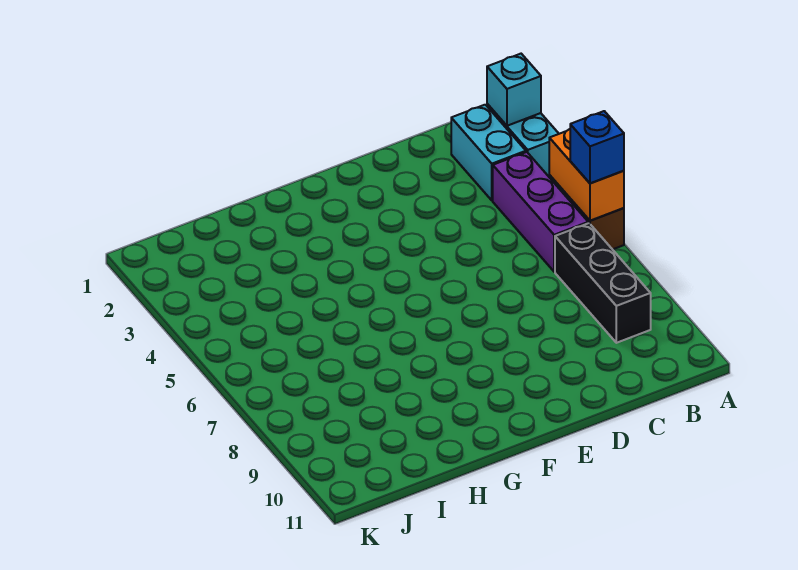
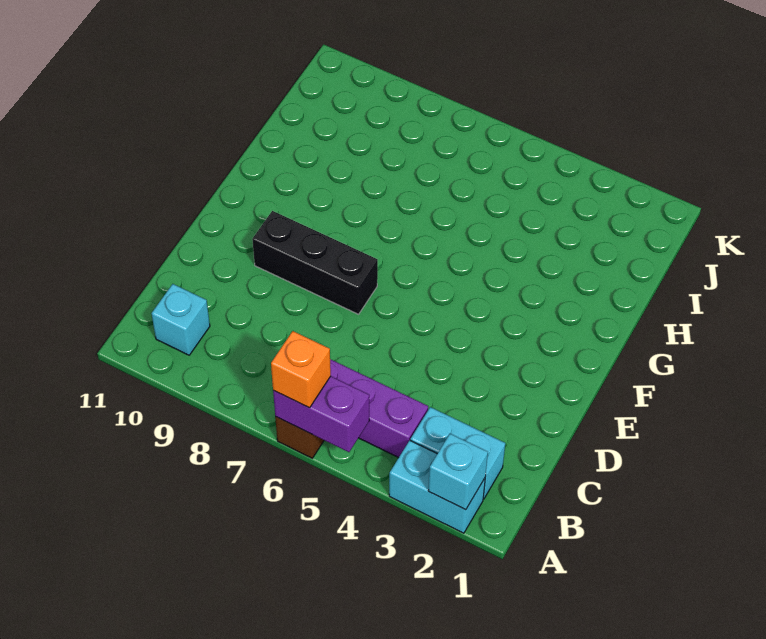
orange brick A5:A6 level 2 -> purple brick A5:A6 level 2
blue brick A6 level 3 -> orange brick A6 level 3
black brick B7:B9 level 1 -> black brick E7:E9 level 1
none -> cyan brick B10 level 1

